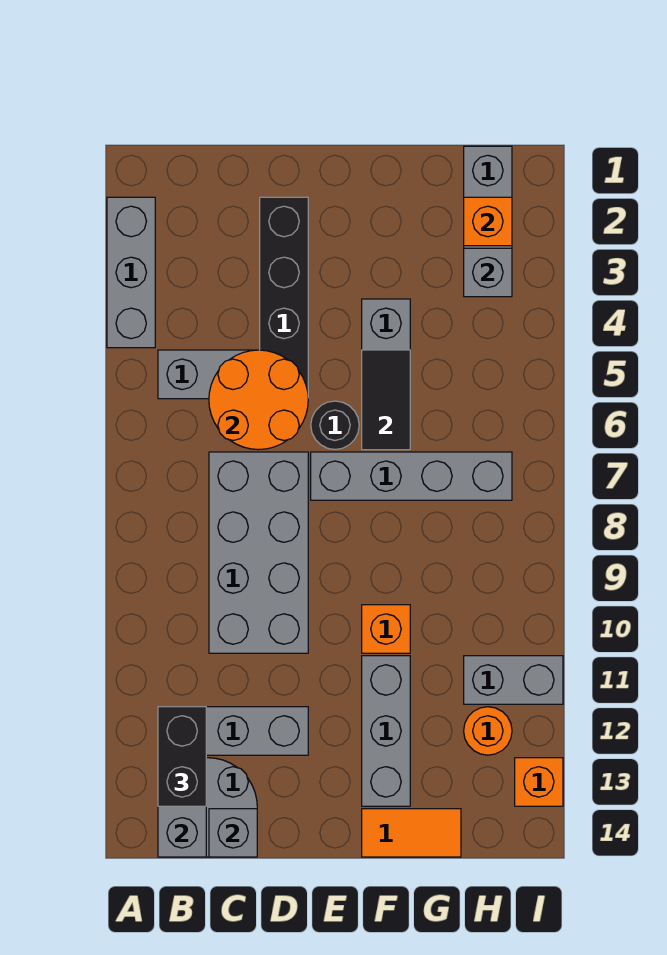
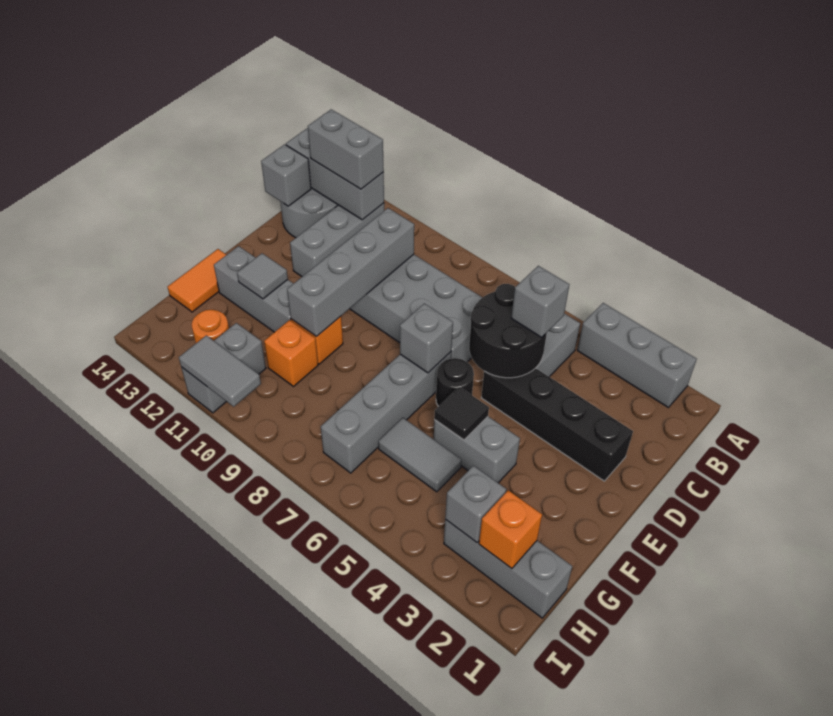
black brick B12:B13 level 3 -> grey brick B12:B13 level 3
orange round brick C5:D6 level 2 -> black round brick C5:D6 level 2
none -> grey brick C5 level 3
none -> grey brick C10:F10 level 2
none -> grey brick E7 level 2
black tile F5:F6 level 2 -> black tile F5 level 2
none -> grey tile F12 level 2
none -> grey tile G5:G6 level 1
none -> grey tile I10:I11 level 2
orange brick I13 level 1 -> orange brick G10 level 1

